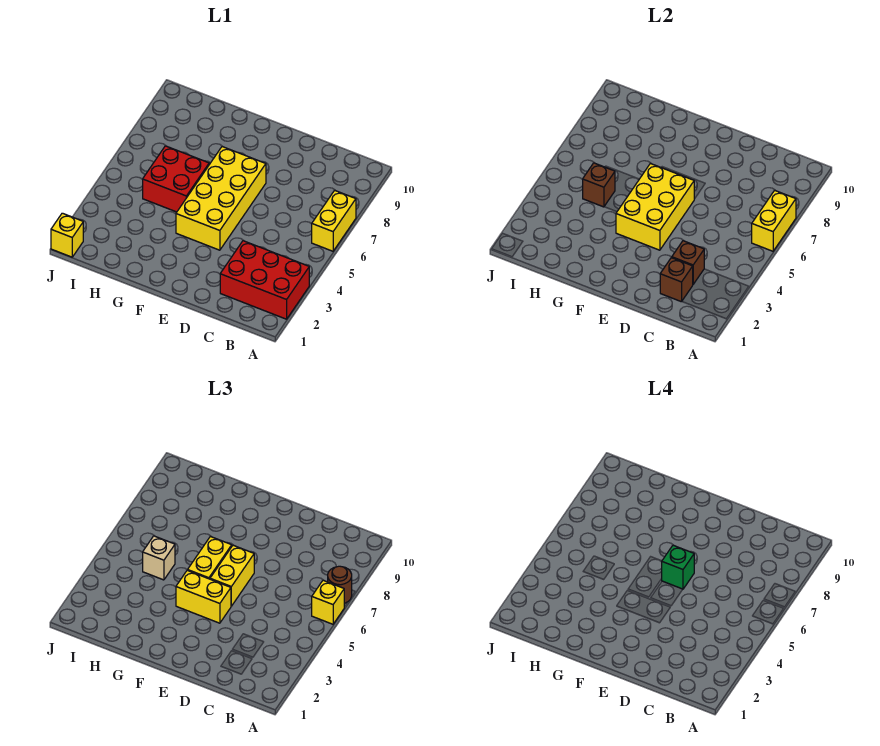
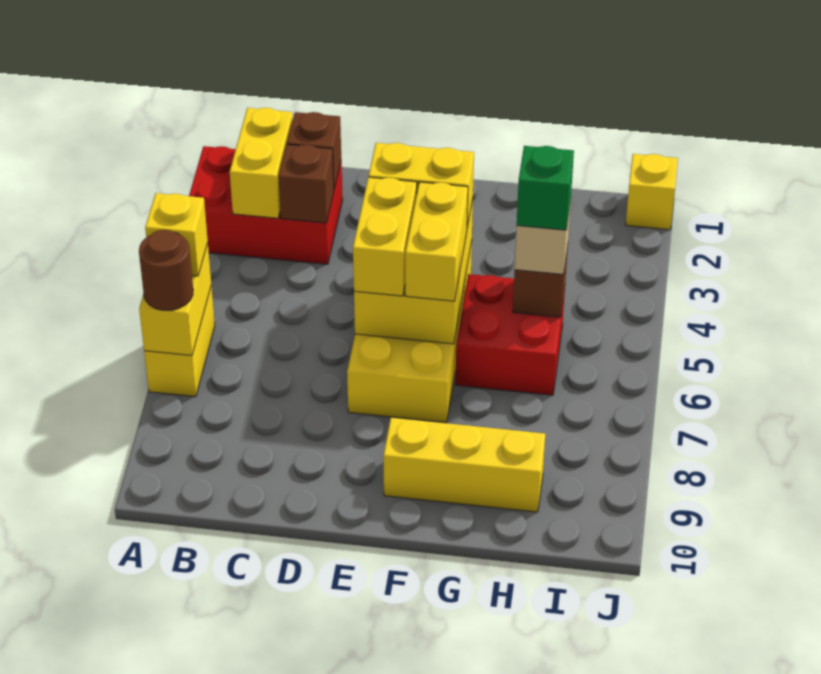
none -> yellow brick B2:B3 level 2
green brick E6 level 4 -> green brick H5 level 4
none -> yellow brick F9:H9 level 1

